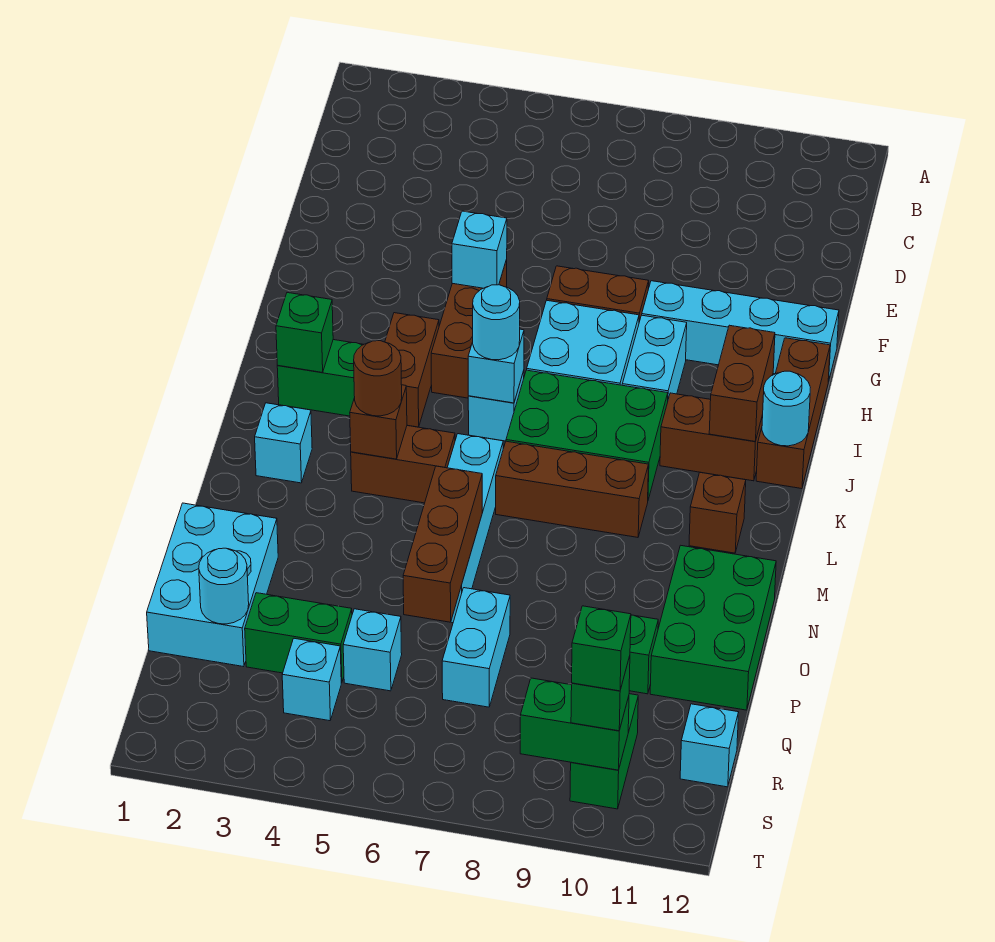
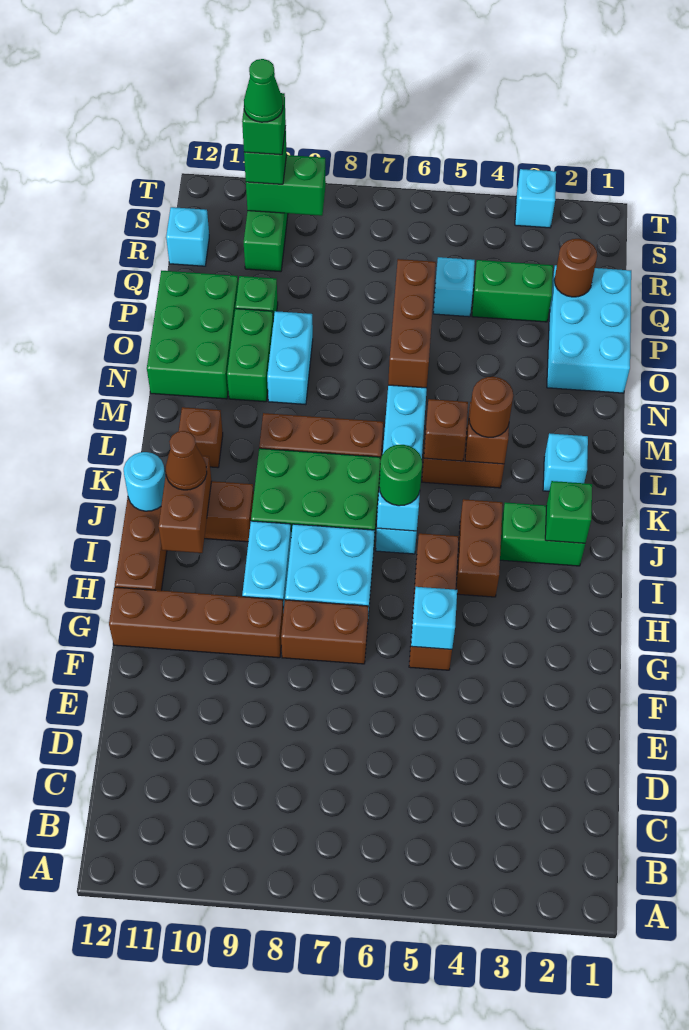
cyan brick G9:G12 level 1 -> brown brick G9:G12 level 1
cyan round brick J6 level 3 -> green round brick J6 level 3
none -> brown cone J11 level 3
none -> brown brick L5 level 2
none -> green brick N10:O10 level 1
cyan brick P7:Q7 level 1 -> cyan brick N9:O9 level 1
cyan round brick Q2 level 2 -> brown round brick Q2 level 2
cyan brick R4 level 1 -> cyan brick T3 level 1
none -> green cone S10 level 5

